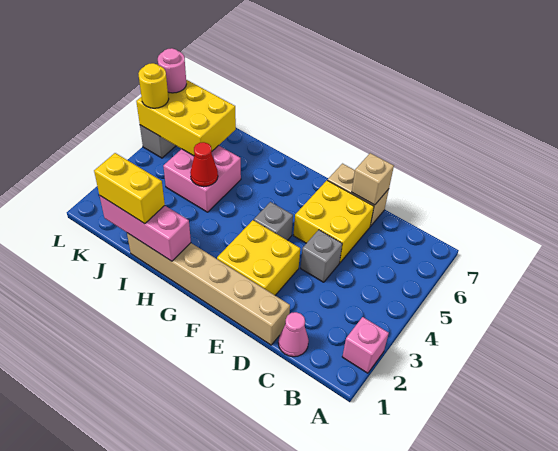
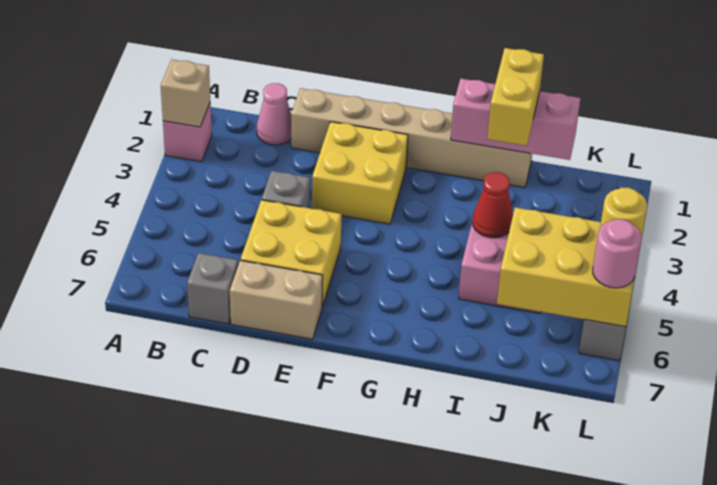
tan brick D7 level 2 -> tan brick A2 level 2
grey brick F4 level 1 -> grey brick C7 level 1
yellow brick I1:J1 level 3 -> yellow brick I1:I2 level 3

